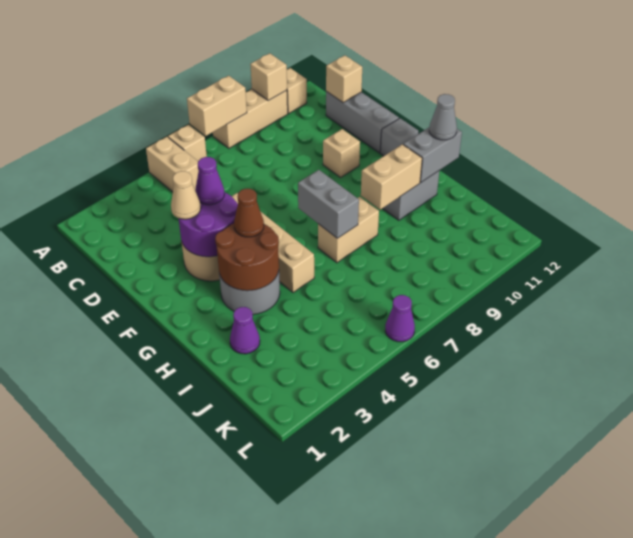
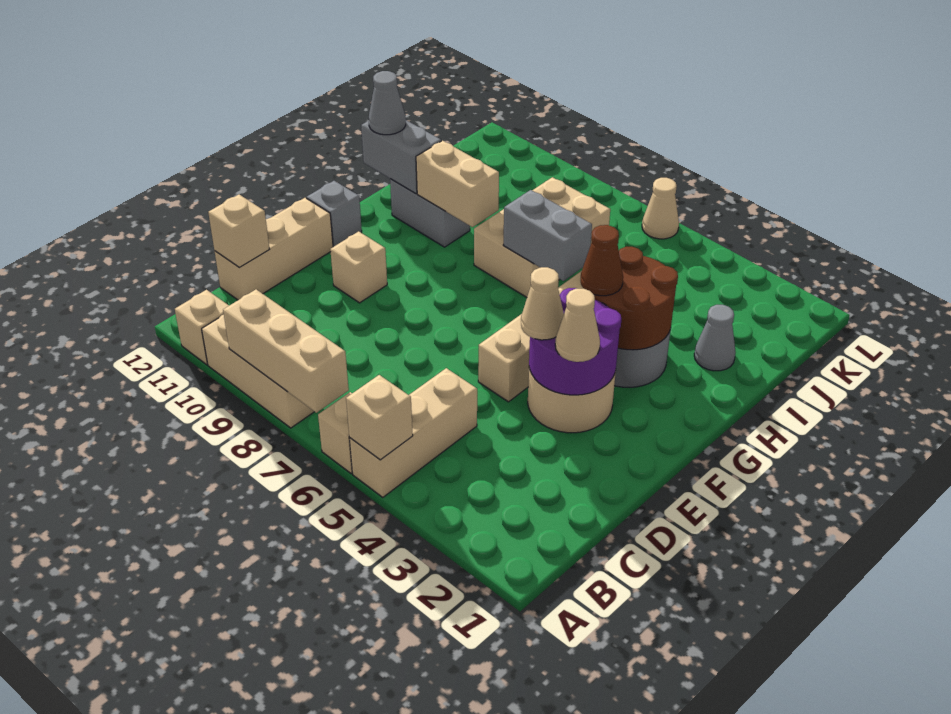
tan brick A5:B5 level 1 -> tan brick A5:C5 level 1
tan brick A7:A8 level 2 -> tan brick A7:A9 level 2
tan brick A10 level 2 -> tan brick A5 level 2
grey brick C12:E12 level 1 -> tan brick C12:E12 level 1
purple cone E4 level 3 -> tan cone E4 level 3
grey brick G7:H7 level 2 -> grey brick H6:H7 level 2
tan brick H7:H8 level 1 -> tan brick H7:J8 level 1
purple cone I2 level 1 -> grey cone I2 level 1
purple cone L6 level 1 -> tan cone L6 level 1

